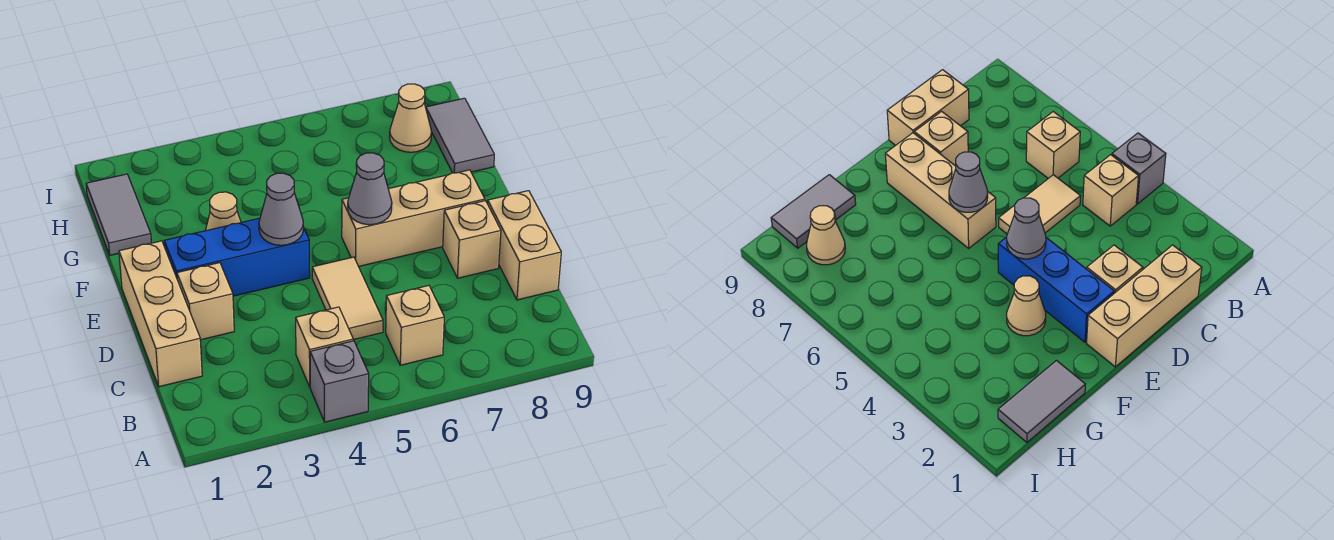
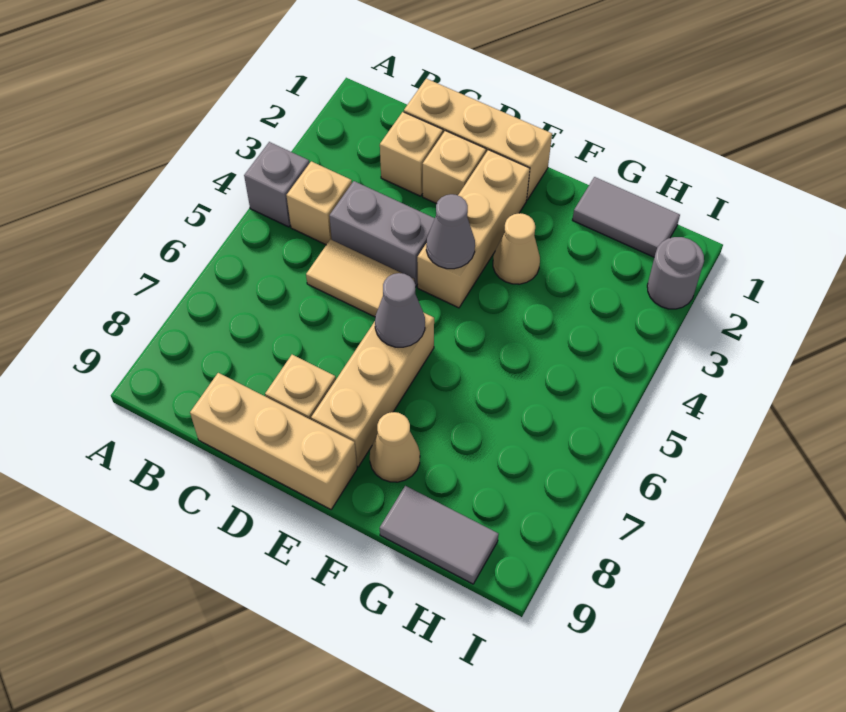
tan brick B6 level 1 -> tan brick C2 level 1
none -> grey brick C4:D4 level 1
tan brick C9:D9 level 1 -> tan brick C9:E9 level 1
blue brick E2:E4 level 1 -> tan brick E2:E4 level 1
tan cone H8 level 1 -> tan cone F8 level 1
none -> grey round brick I2 level 1

